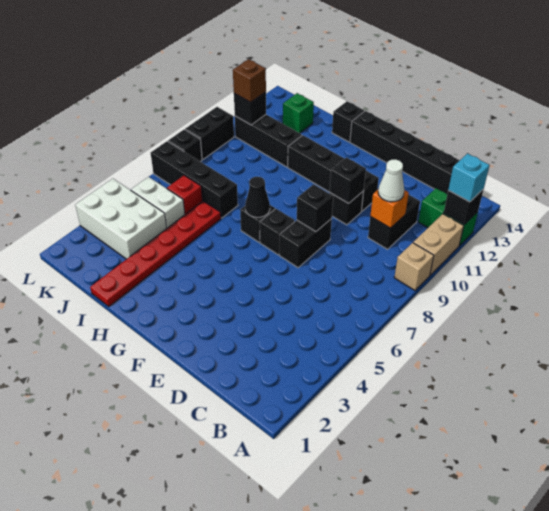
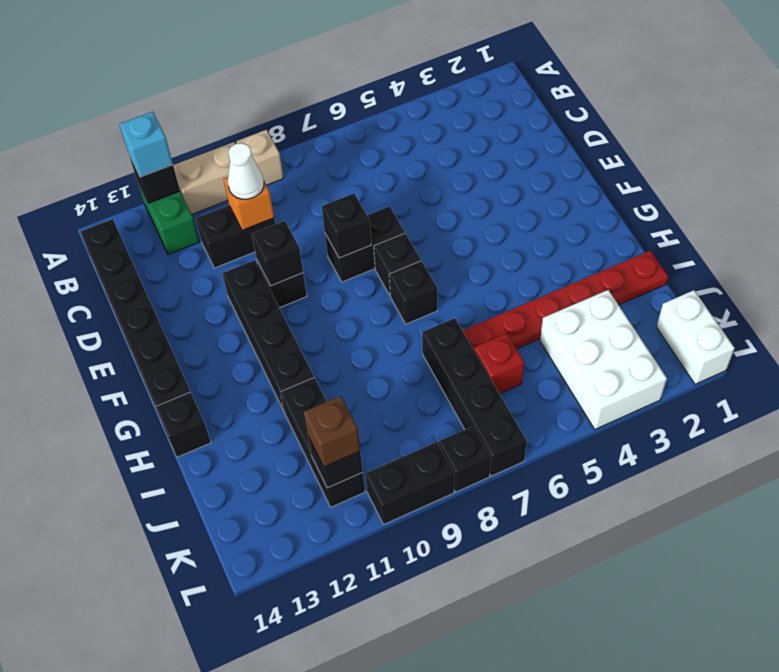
black cone G7 level 2 -> none
white brick J5:K5 level 1 -> white brick K1:L1 level 1
green brick J13 level 1 -> none

